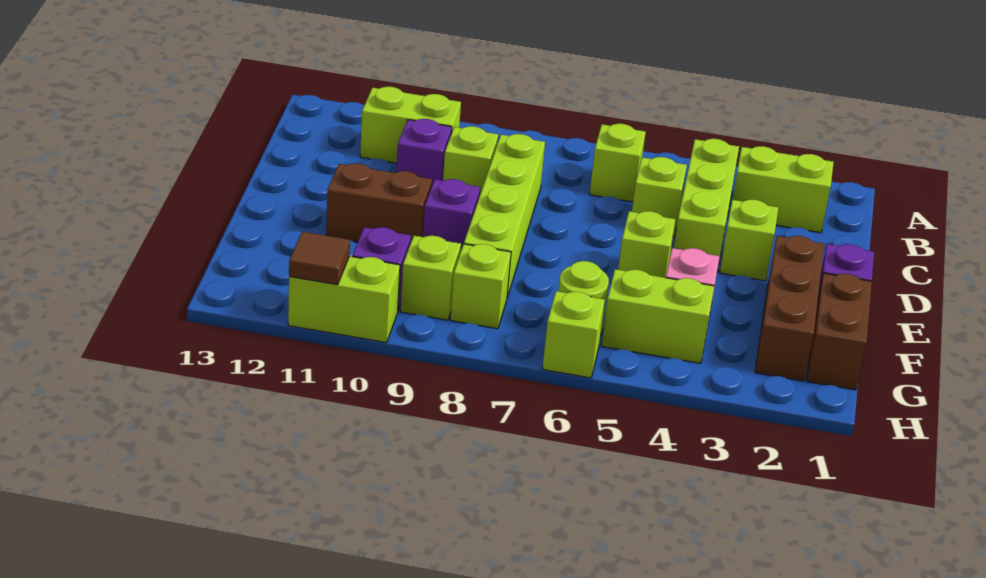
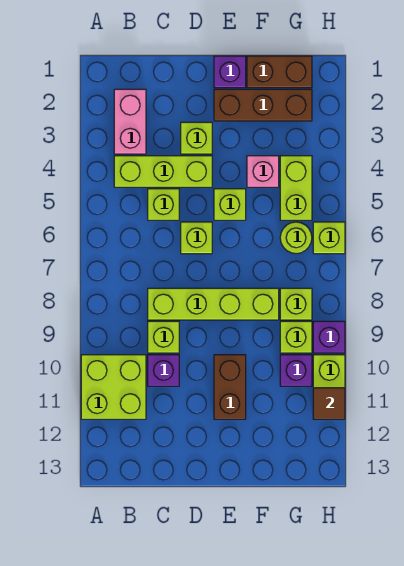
lime brick B2:B3 level 1 -> pink brick B2:B3 level 1
lime brick B6 level 1 -> lime brick D6 level 1
lime brick B10:B11 level 1 -> lime brick A10:B11 level 1
purple brick E9 level 1 -> purple brick H9 level 1

